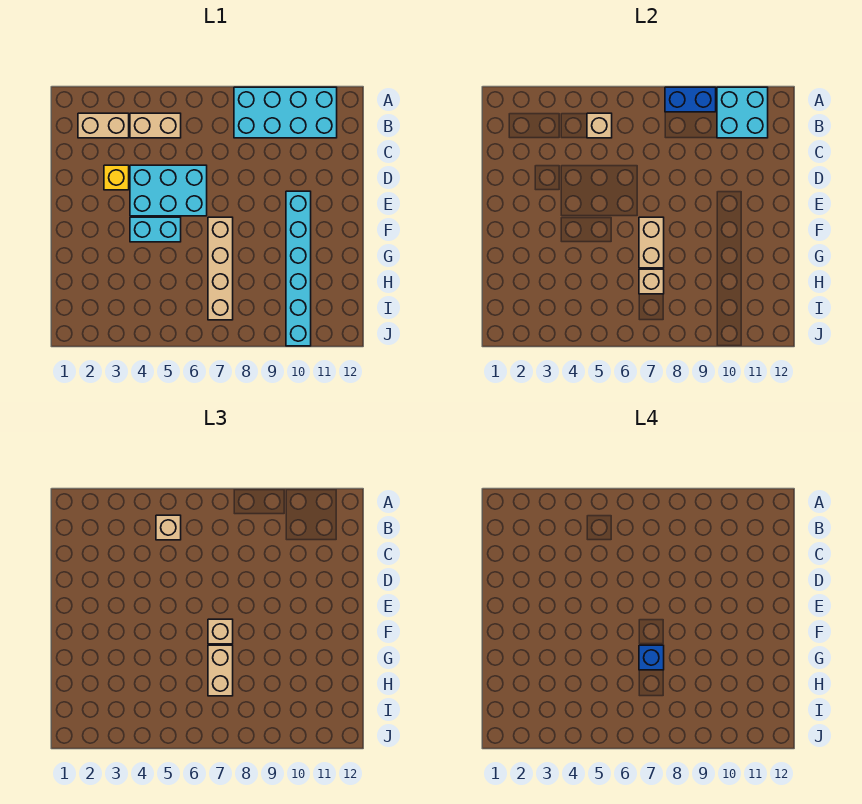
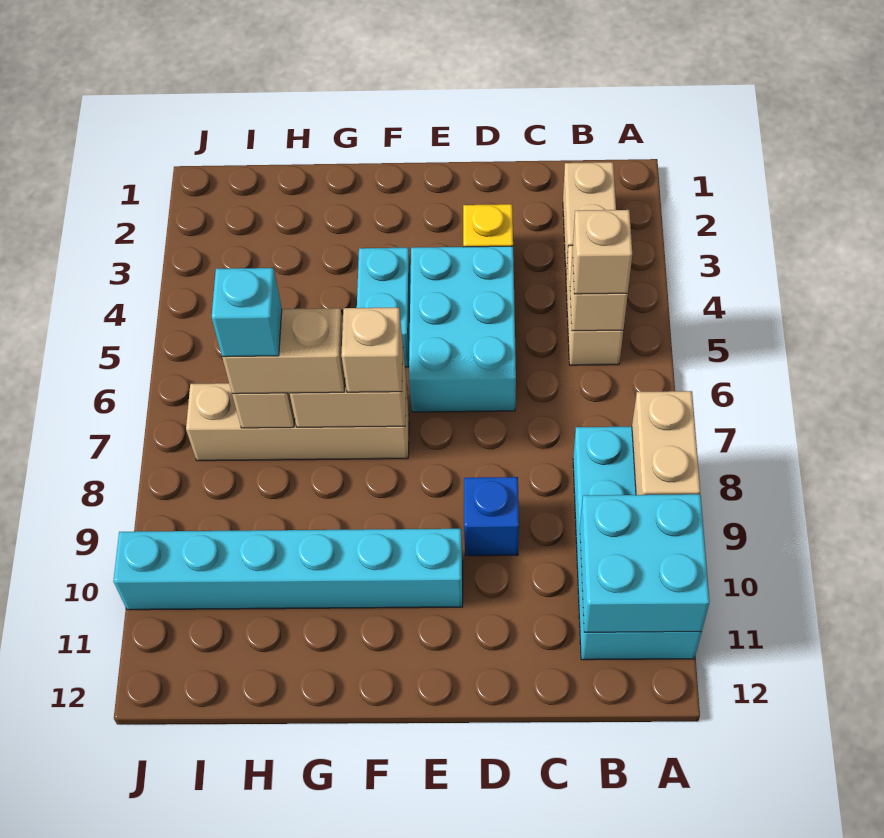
blue brick A8:A9 level 2 -> tan brick A8:A9 level 2
blue brick G7 level 4 -> blue brick D9 level 1
none -> cyan brick H7 level 4

